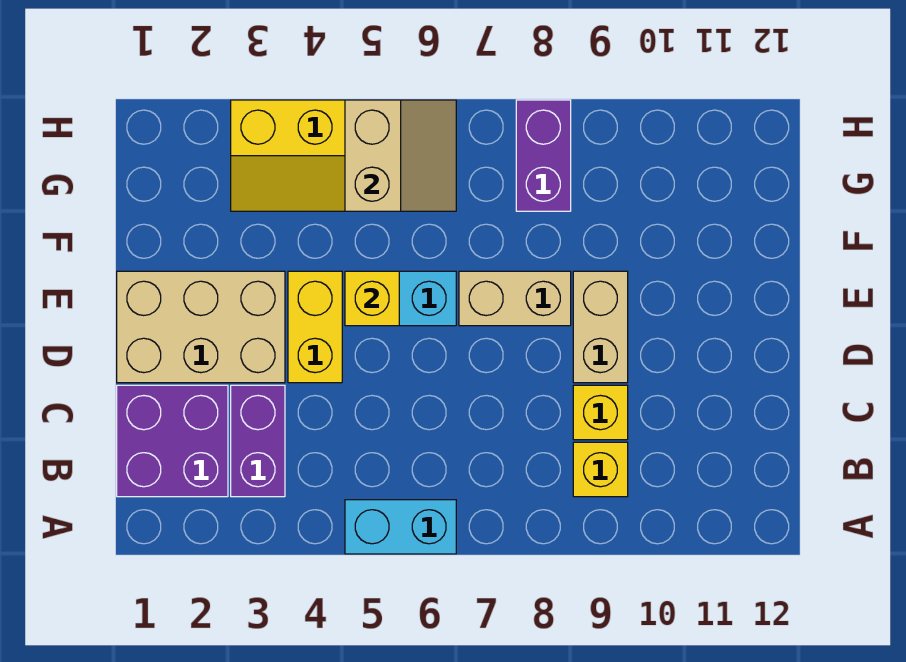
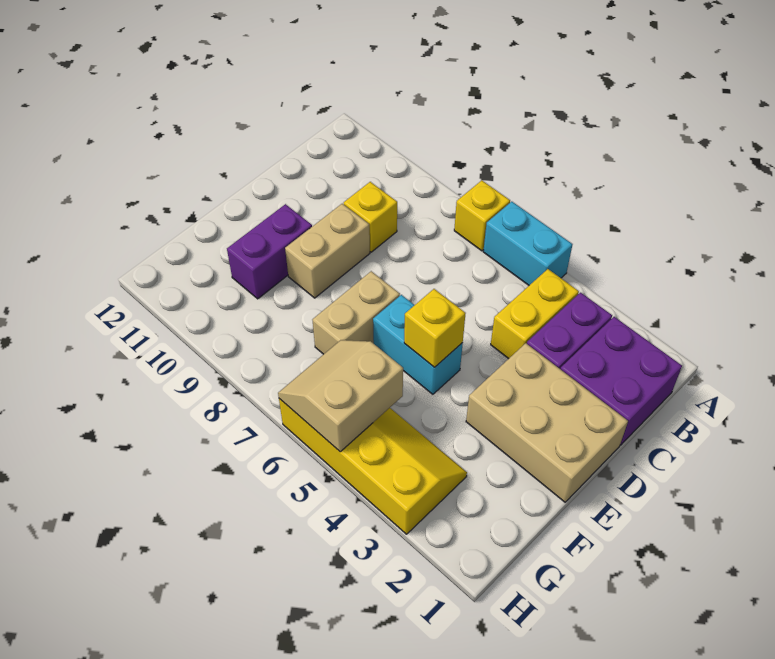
yellow brick B9 level 1 -> yellow brick A7 level 1
yellow brick D4:E4 level 1 -> yellow brick B4:C4 level 1
tan brick E7:E8 level 1 -> tan brick E7:F7 level 1
purple brick G8:H8 level 1 -> purple brick E10:F10 level 1

